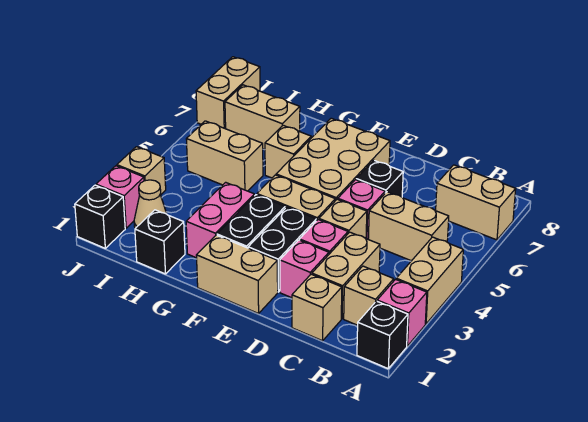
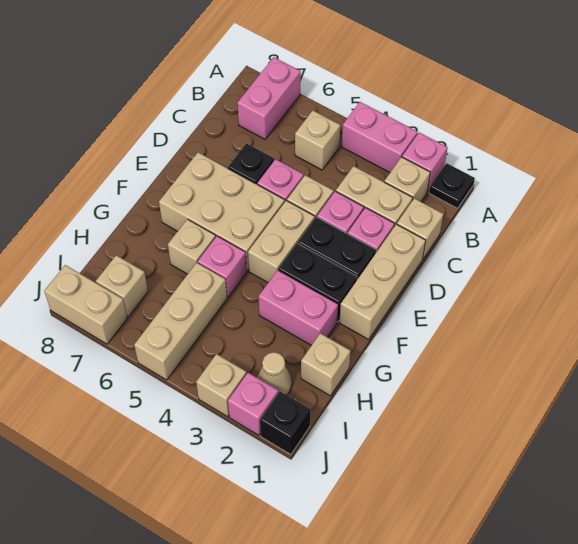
black brick A1 level 1 -> black plate A1 level 1
tan brick A3:A4 level 1 -> pink brick A3:A4 level 1
tan brick A7:B7 level 1 -> pink brick A7:B7 level 1
tan brick B5:C5 level 1 -> tan brick B5 level 1
tan brick E1:F1 level 1 -> tan brick D1:F1 level 1
none -> pink brick G5 level 1
black brick H1 level 1 -> tan brick H1 level 1
tan brick H5:I5 level 1 -> tan brick H5:J5 level 1
tan brick H7:I7 level 1 -> tan brick I7 level 1

